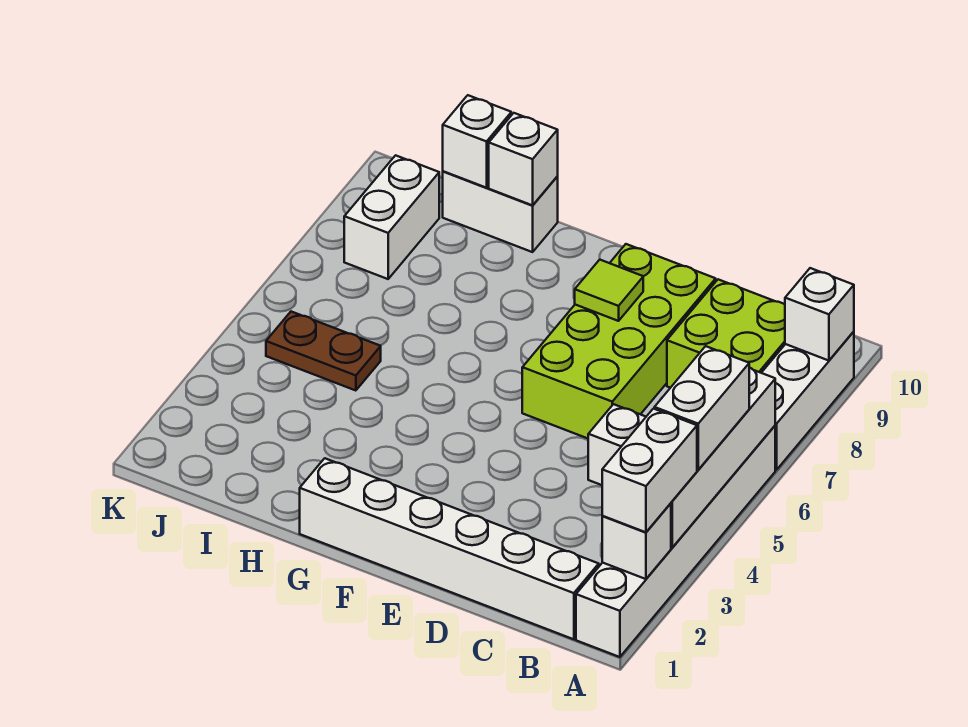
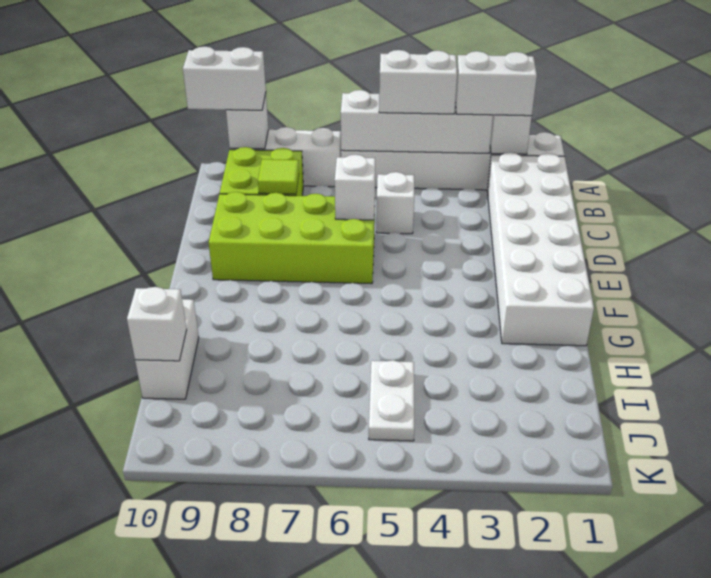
white brick B1:G1 level 1 -> white brick B1:G2 level 1
lime tile E8 level 2 -> lime tile C8 level 2
white brick H10 level 2 -> white brick D6 level 2
brown plate I5:J5 level 1 -> white plate I5:J5 level 1
white brick J8:J9 level 1 -> white brick A9:A10 level 3

